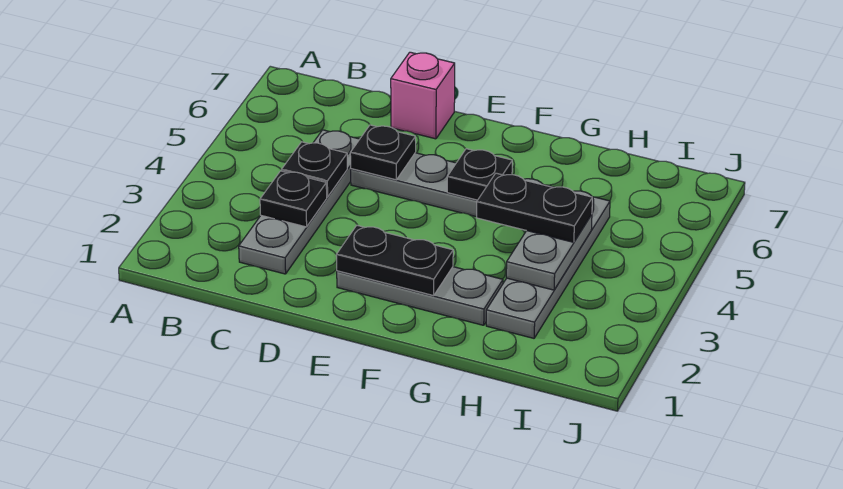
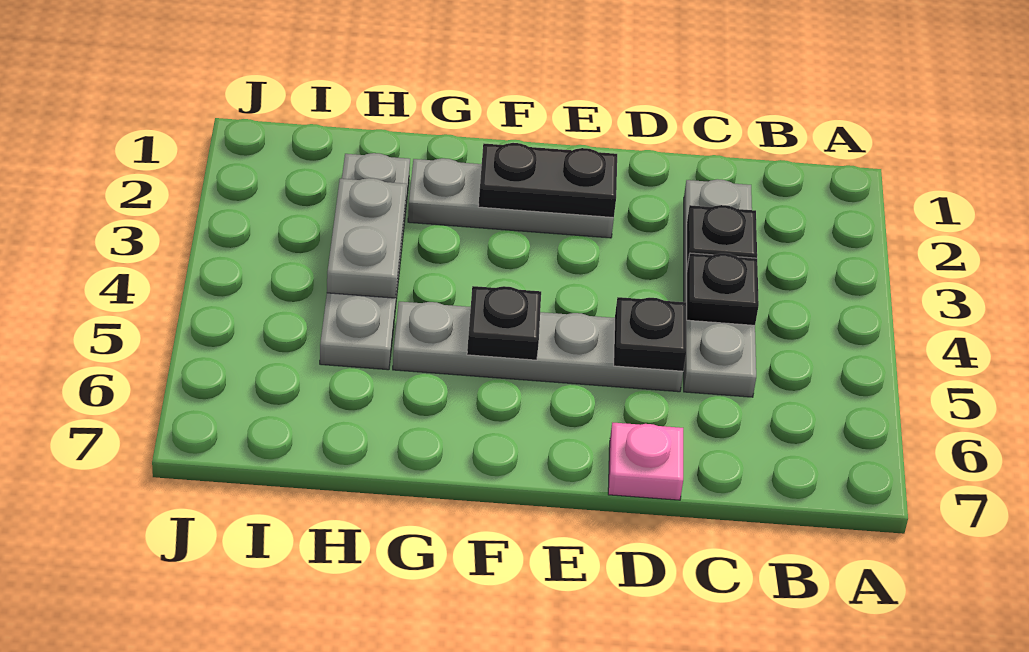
pink brick D7 level 1 -> pink plate D7 level 1
black plate G4:H4 level 3 -> none

